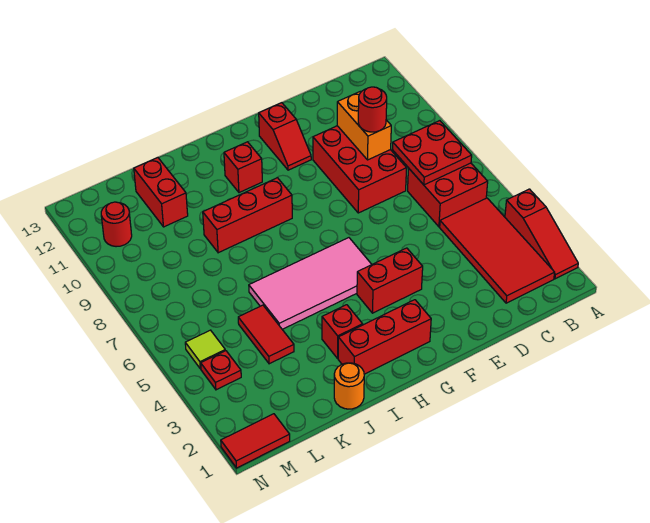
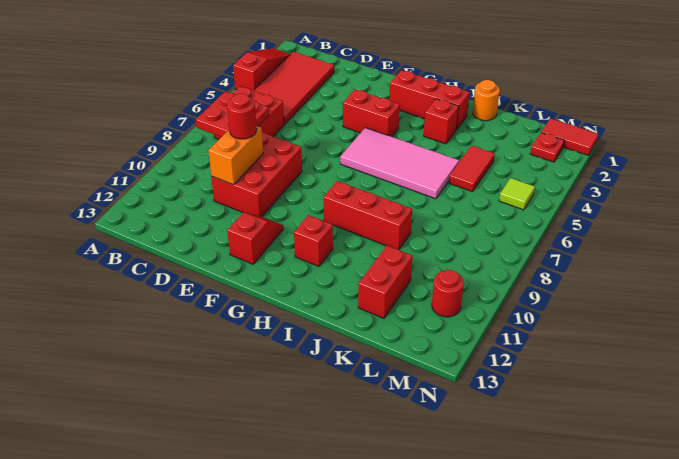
red plate M4 level 1 -> red plate M2 level 1

